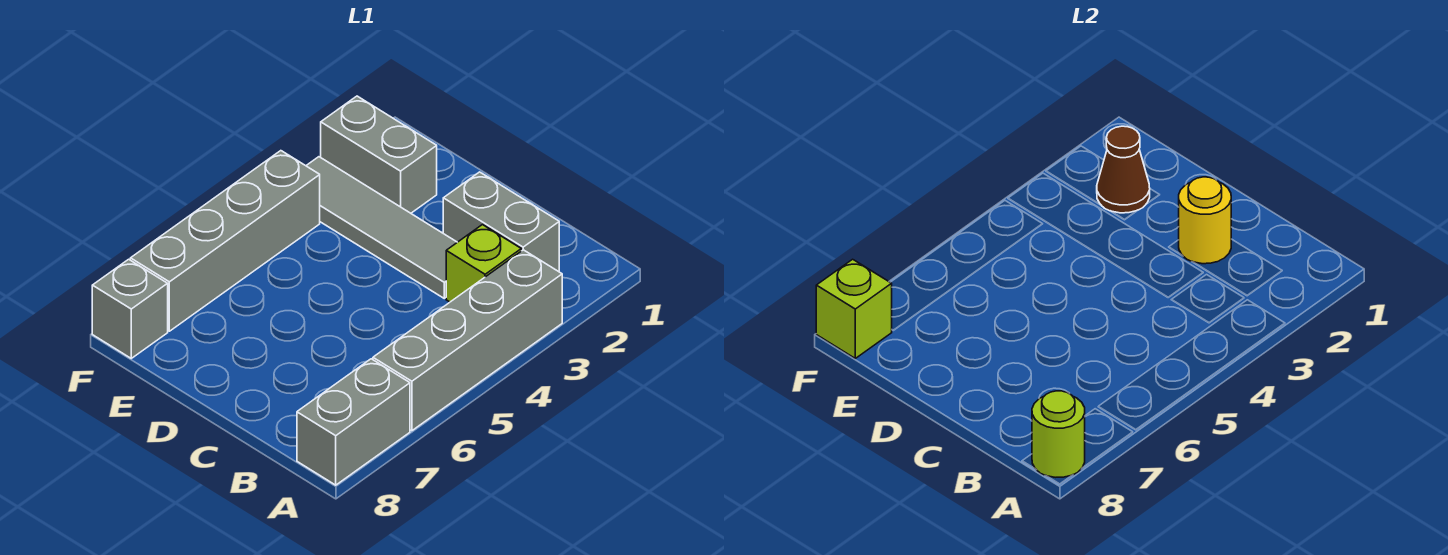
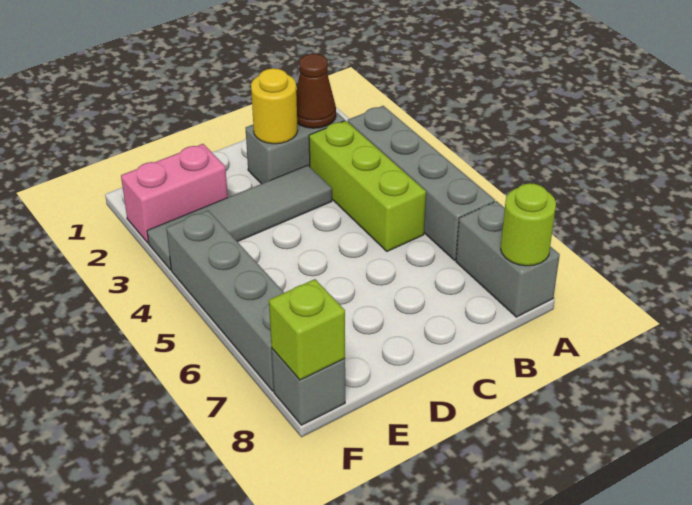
lime brick B3 level 1 -> lime brick B3:B5 level 1
grey brick E2:F2 level 1 -> pink brick E2:F2 level 1
brown cone E2 level 2 -> brown cone B2 level 2

